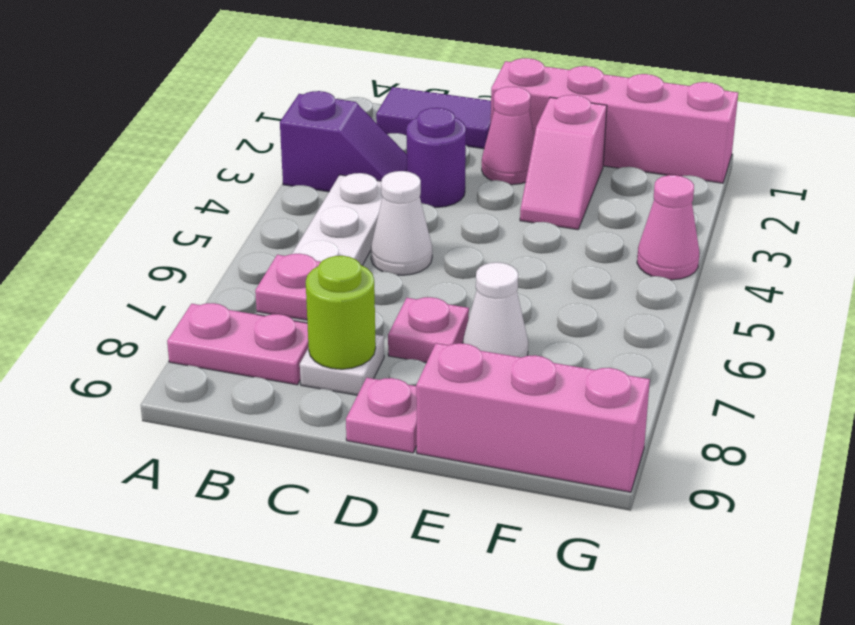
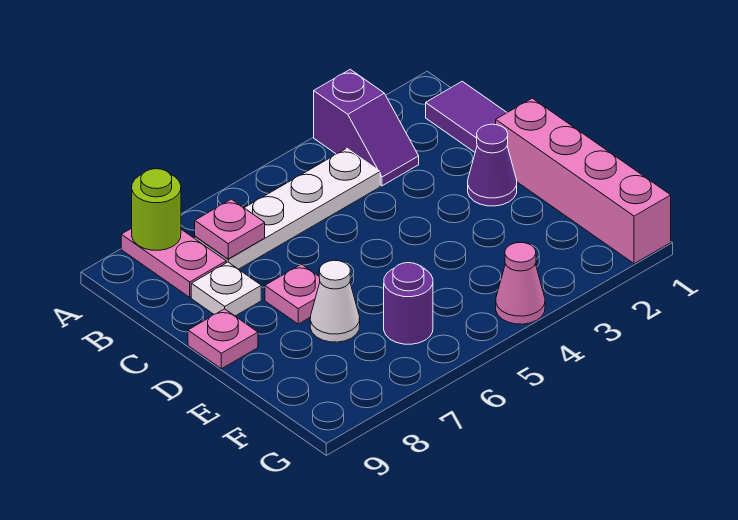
purple round brick C3 level 1 -> purple round brick F6 level 1
white cone C5 level 1 -> none
lime round brick C8 level 2 -> lime round brick A8 level 2
pink cone D2 level 1 -> purple cone D2 level 1
pink slope E2:E3 level 1 top 2 -> none
pink brick E9:G9 level 1 -> none

